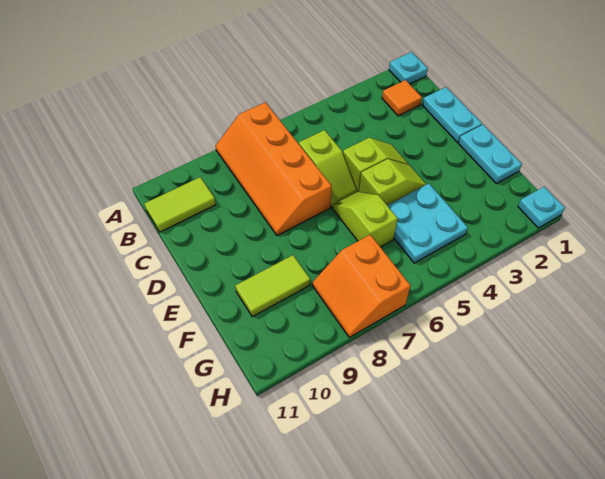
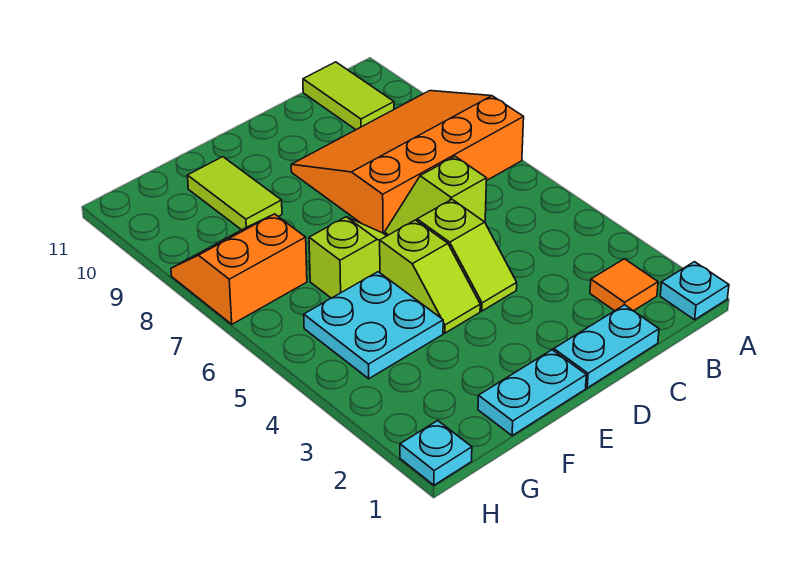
orange slope A7:D8 level 1 top 7 -> orange slope A7:D9 level 1 top 7

